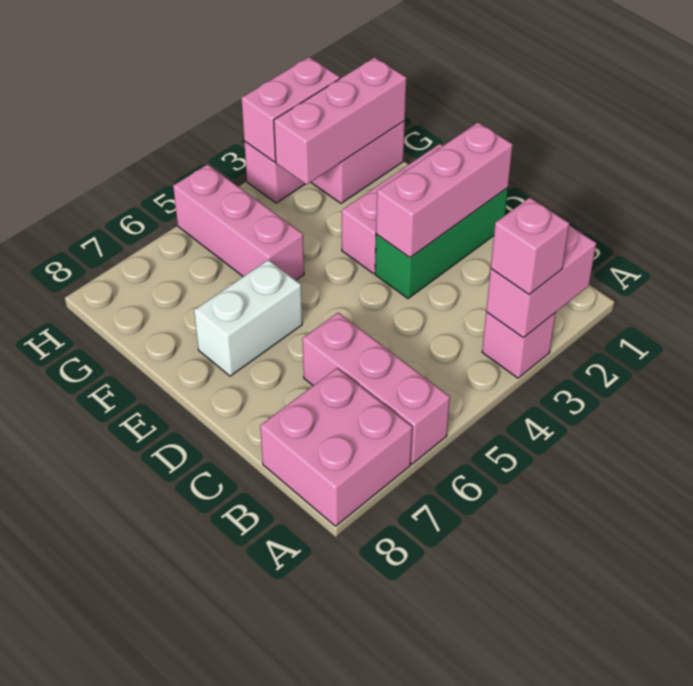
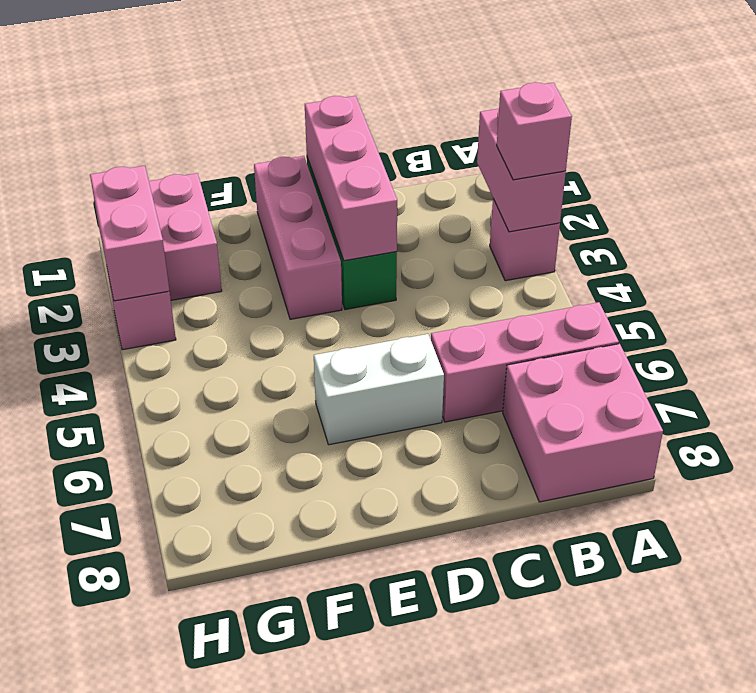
white brick E6:E7 level 1 -> white brick D6:E6 level 1
pink brick F5:H5 level 1 -> none
pink brick G1:G3 level 2 -> none

